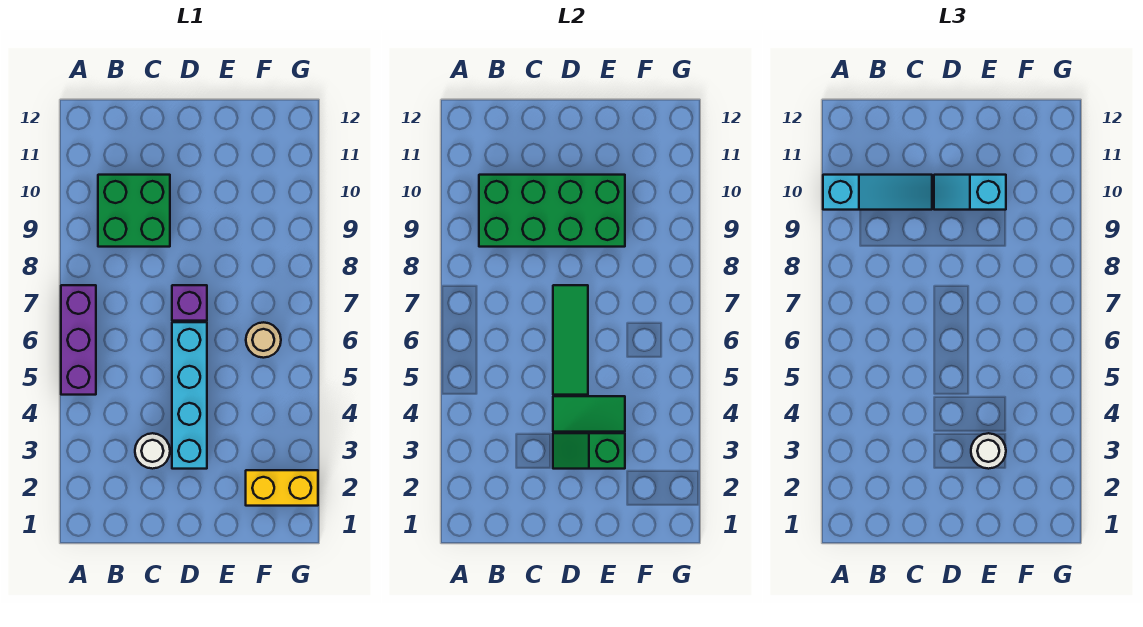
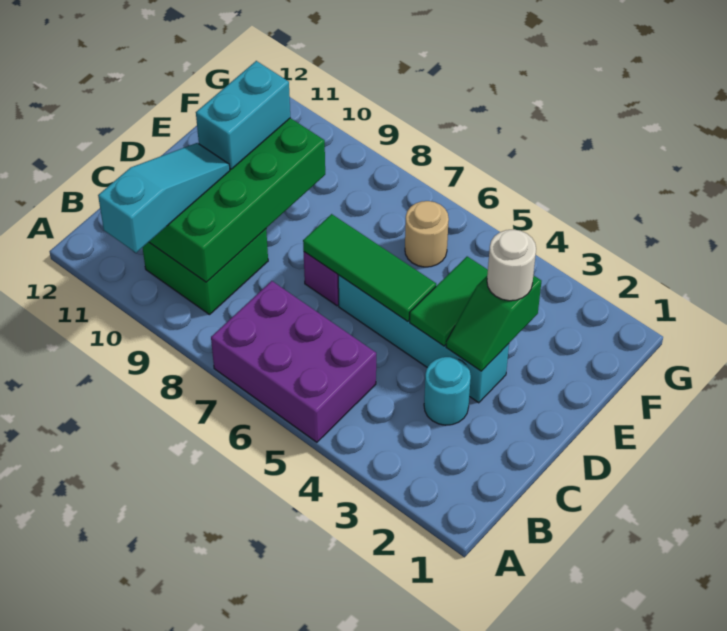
purple brick A5:A7 level 1 -> purple brick A5:B7 level 1
white round brick C3 level 1 -> cyan round brick C3 level 1
cyan slope D10:E10 level 3 top E -> cyan brick D10:E10 level 3
yellow brick F2:G2 level 1 -> none

